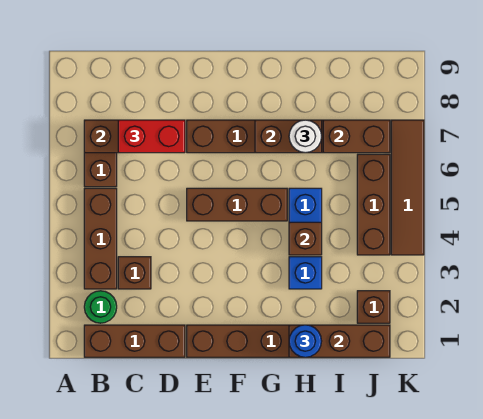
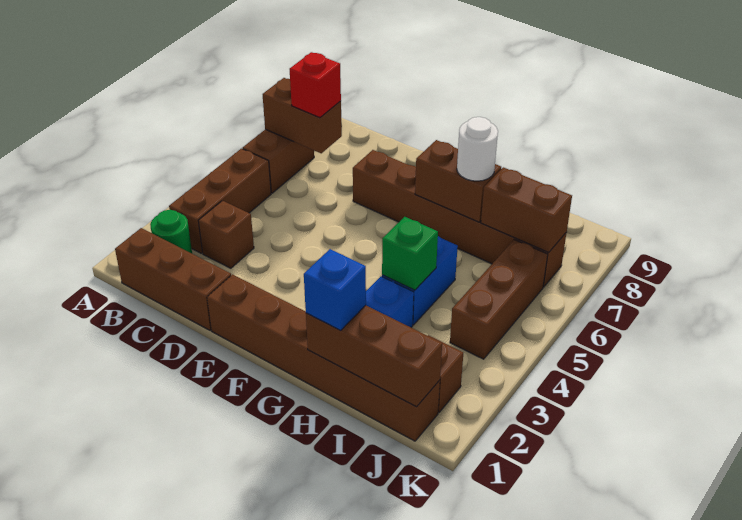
red brick C7:D7 level 3 -> red brick C7 level 3
brown brick E5:G5 level 1 -> none
blue round brick H1 level 3 -> blue brick H1 level 3
brown brick H4 level 2 -> green brick H4 level 2
brown tile K4:K7 level 1 -> none

